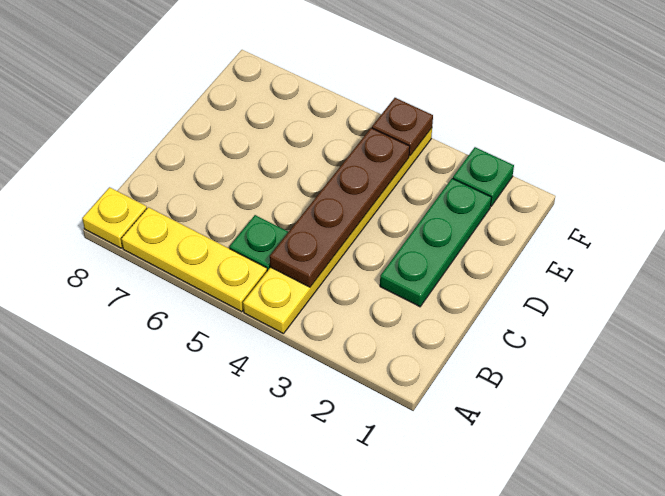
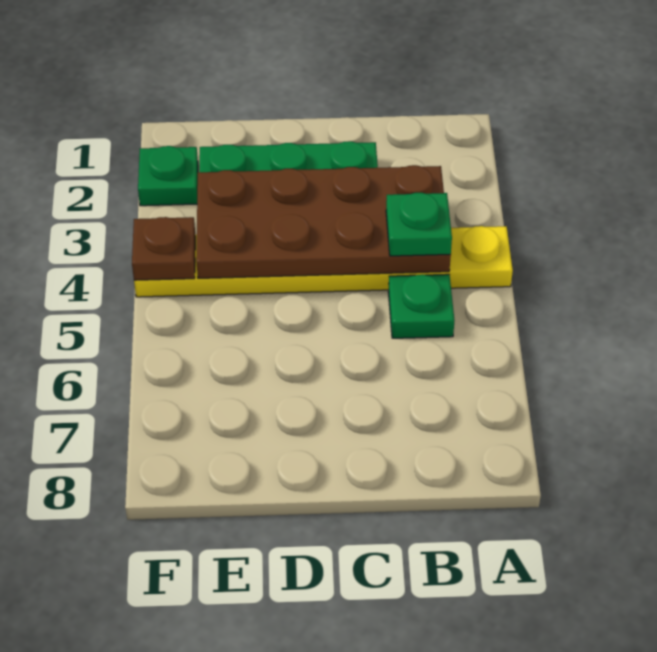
yellow plate A5:A7 level 1 -> none
yellow plate A8 level 1 -> none
brown plate B4:E4 level 2 -> brown plate B3:E4 level 2
none -> green plate B4 level 3

